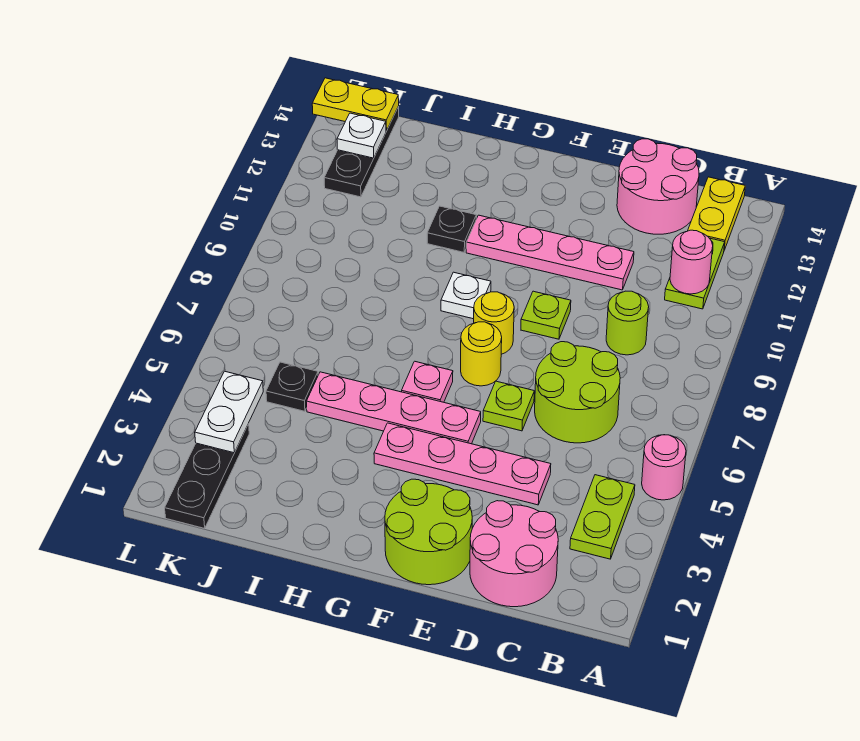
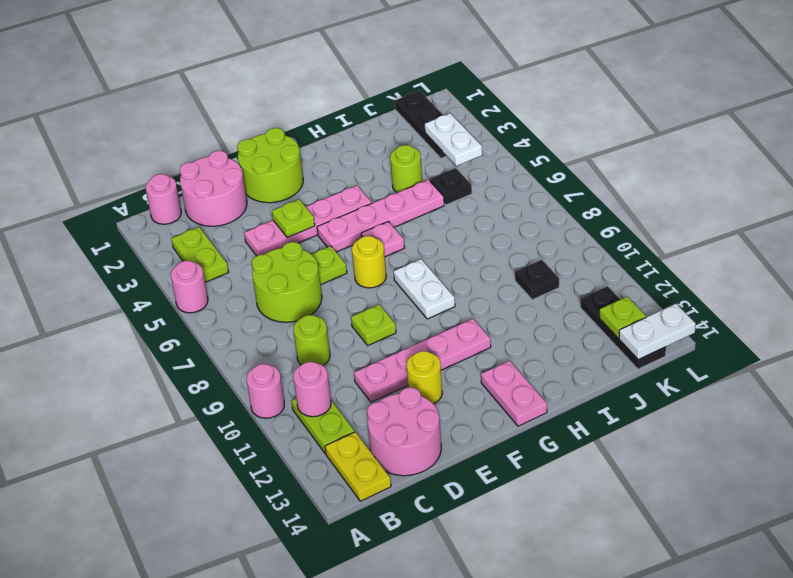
none -> pink round brick A10 level 1
none -> pink round brick B1 level 1
none -> lime plate E4 level 2
yellow round brick F8 level 1 -> yellow round brick E12 level 1
white plate G9 level 1 -> white plate G8:G9 level 1
none -> pink plate G13:G14 level 1
black plate H11 level 1 -> black plate J10 level 1
none -> lime round brick I4 level 1
white plate K13 level 2 -> lime plate K13 level 2
yellow plate K14:L14 level 2 -> white plate K14:L14 level 2

